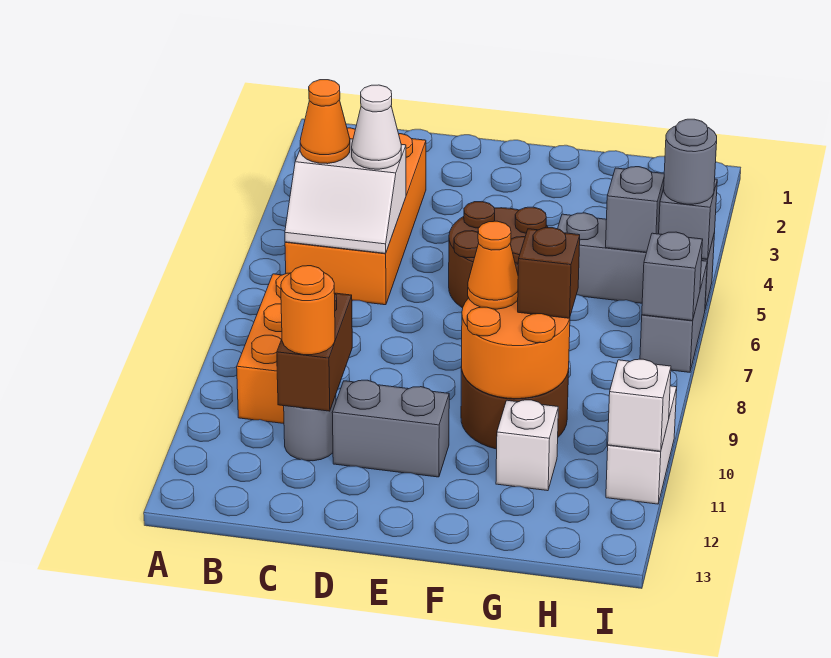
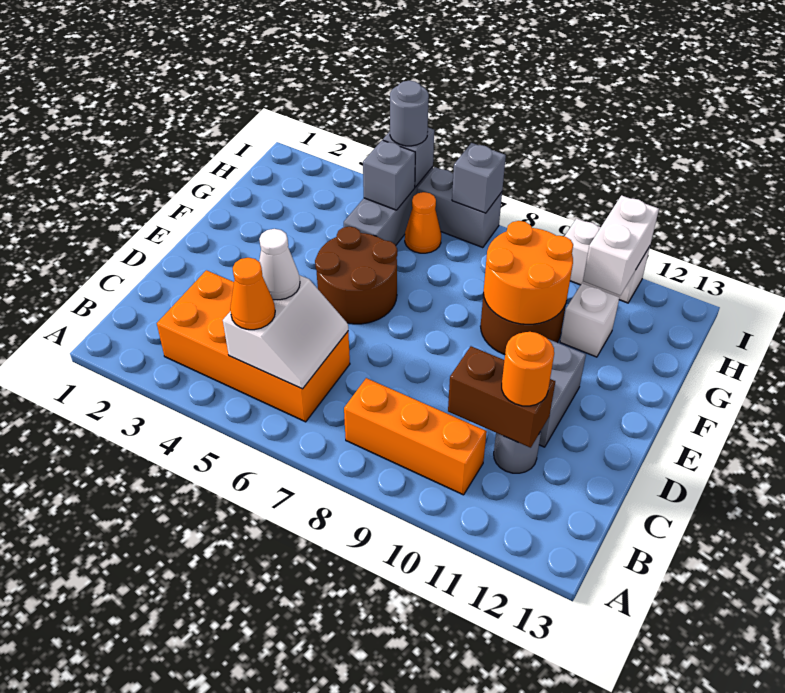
orange cone F9 level 3 -> orange cone H6 level 1
brown brick G9 level 3 -> none
white brick I11 level 2 -> white brick H11:I11 level 2

